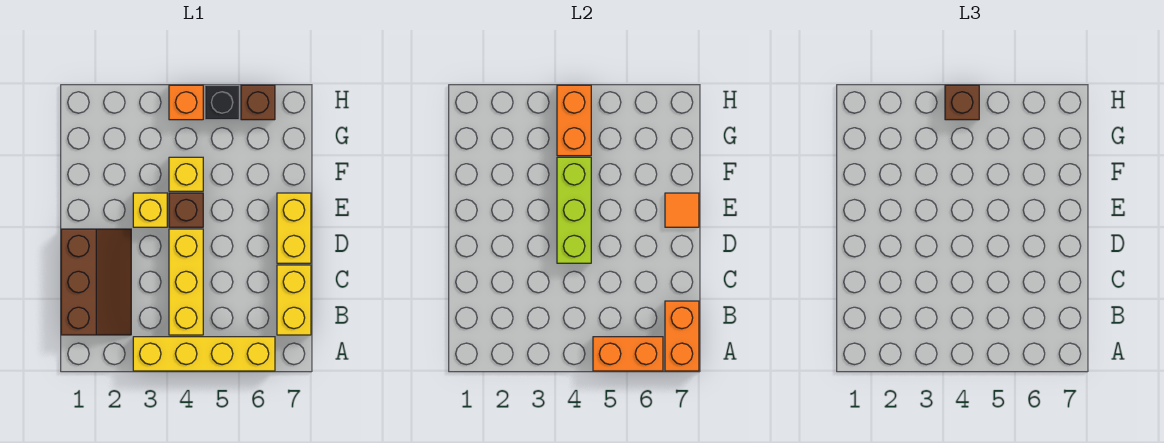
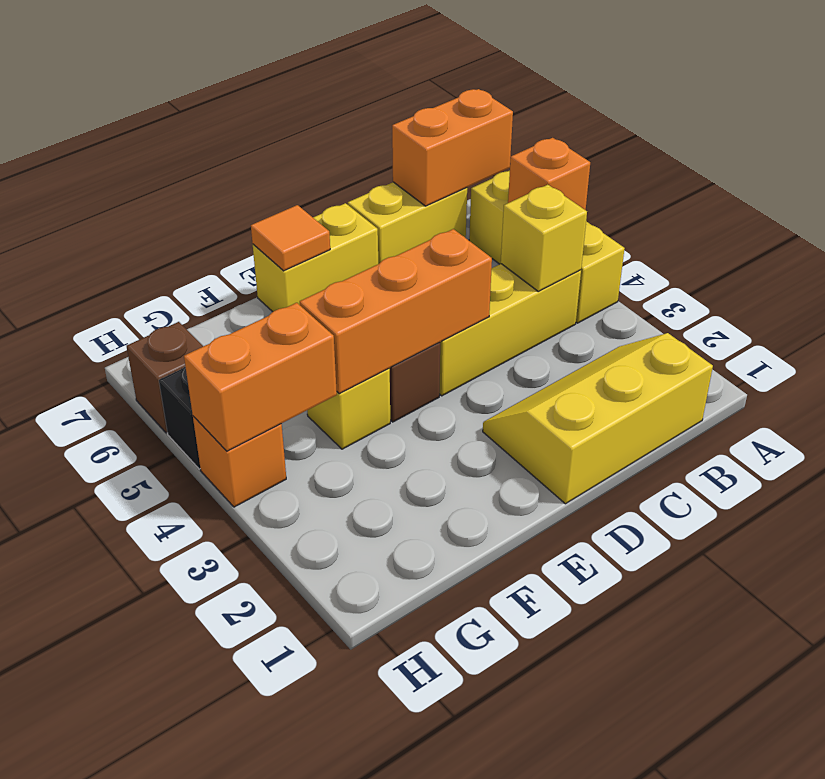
yellow brick A3:A6 level 1 -> yellow brick A4:A6 level 1
orange brick A5:A6 level 2 -> orange brick A5 level 2
brown slope B1:D2 level 1 top 1 -> yellow slope B1:D2 level 1 top 1
lime brick D4:F4 level 2 -> orange brick D4:F4 level 2
yellow brick E3 level 1 -> yellow brick B4 level 2
brown brick H4 level 3 -> none

